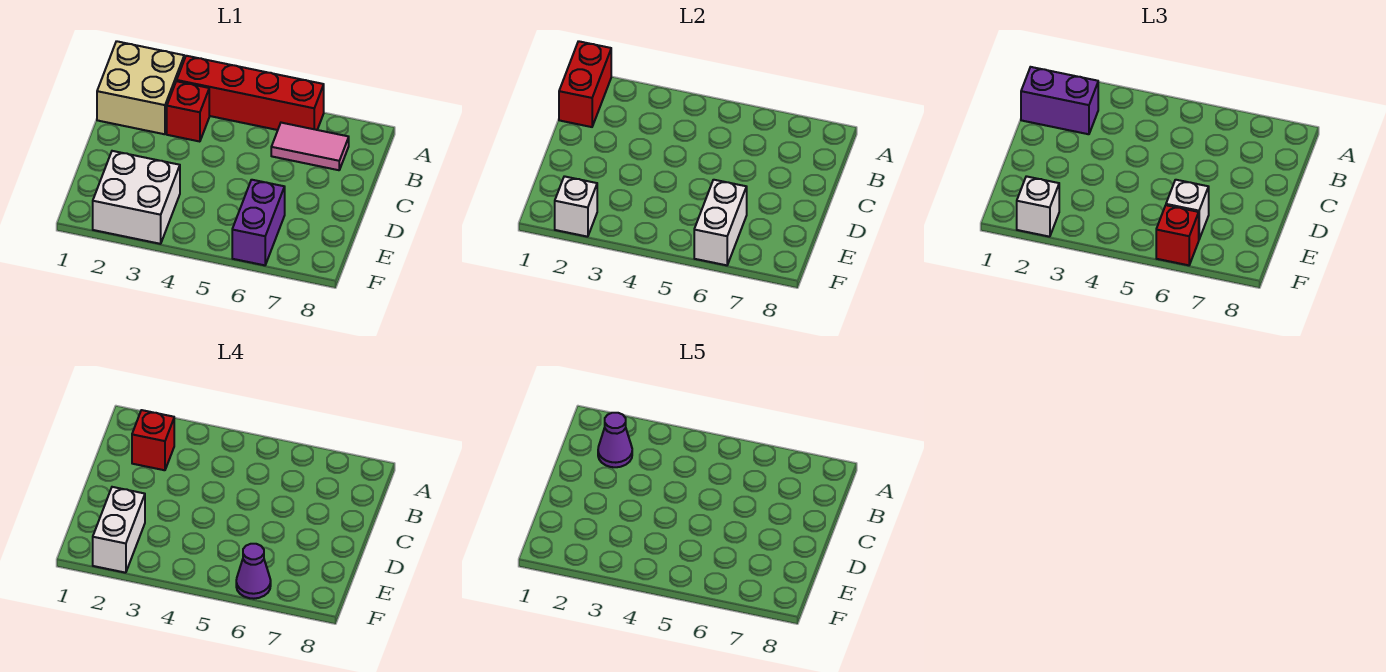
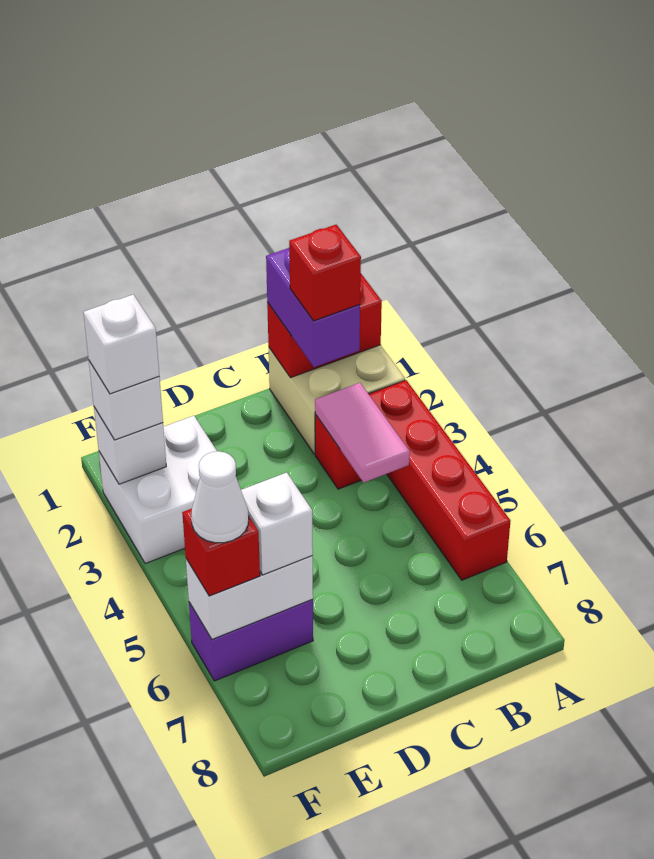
purple cone B2 level 5 -> none
pink tile B6:B7 level 1 -> pink tile B3:B4 level 2
white brick E2:F2 level 4 -> white brick F2 level 4
purple cone F6 level 4 -> white cone F6 level 4

